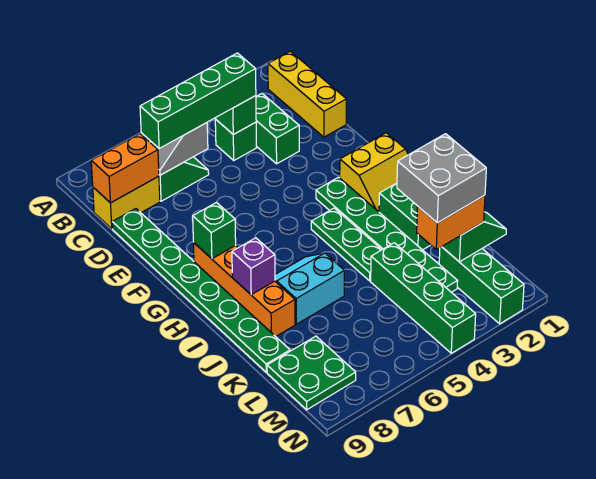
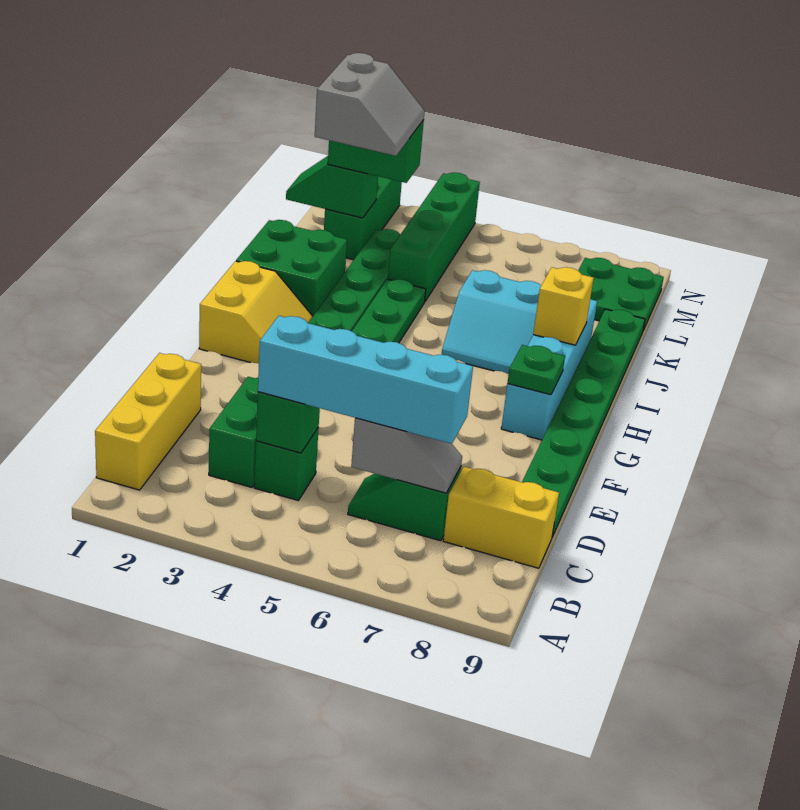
green brick C4:C7 level 3 -> cyan brick C4:C7 level 3
orange brick C8:C9 level 2 -> none
yellow slope G1:H2 level 1 top G -> yellow slope G1:H2 level 1 top 1
orange brick G8:J8 level 1 -> cyan brick G8:J8 level 1
green brick G8 level 2 -> green plate G8 level 2
purple brick I8 level 2 -> yellow brick I8 level 2
grey brick K2:L3 level 4 -> grey slope K2:L3 level 4 top 2
orange brick L2:L3 level 3 -> green brick L2:L3 level 3

